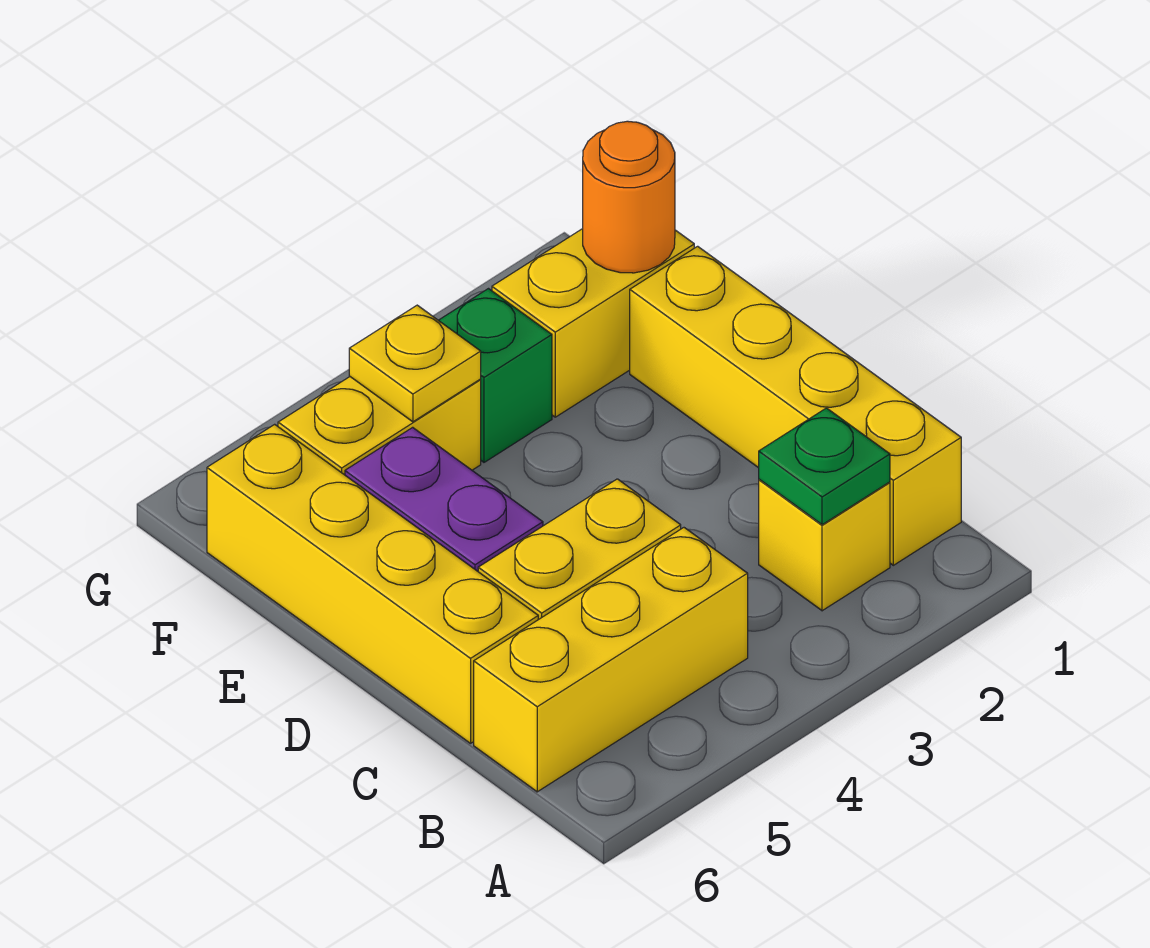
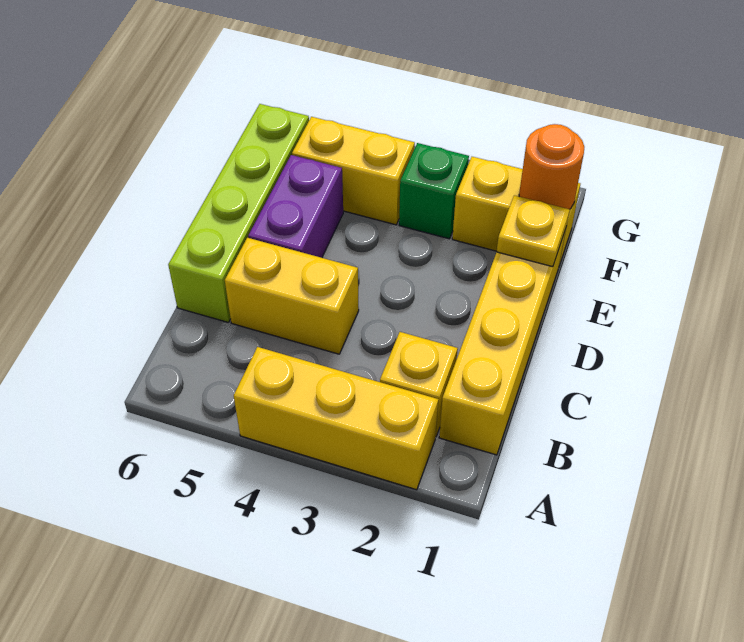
green plate B2 level 2 -> none
yellow brick B4:B6 level 1 -> yellow brick A2:A4 level 1
yellow brick C6:F6 level 1 -> lime brick C6:F6 level 1
yellow plate F4 level 2 -> yellow plate E1 level 2

